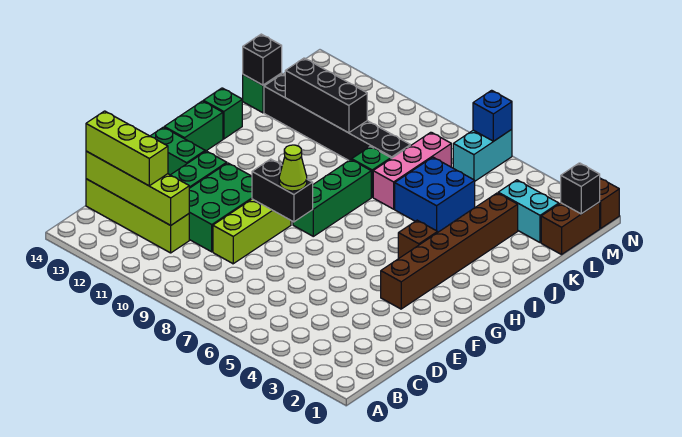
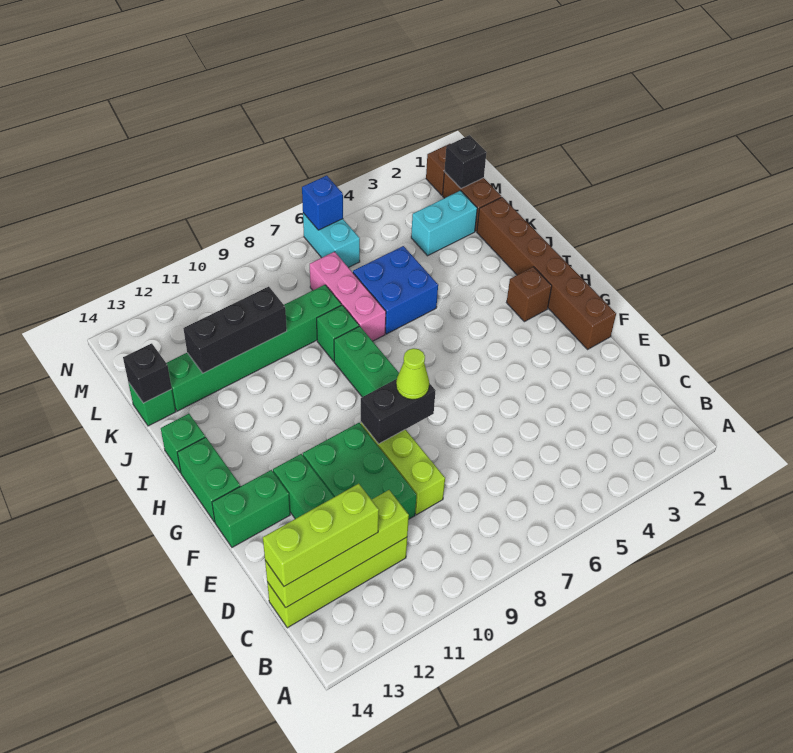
brown brick F3:K3 level 1 -> brown brick F1:K1 level 1
brown brick H4 level 1 -> brown brick H2 level 1
black brick K8:K13 level 1 -> green brick K8:K13 level 1

